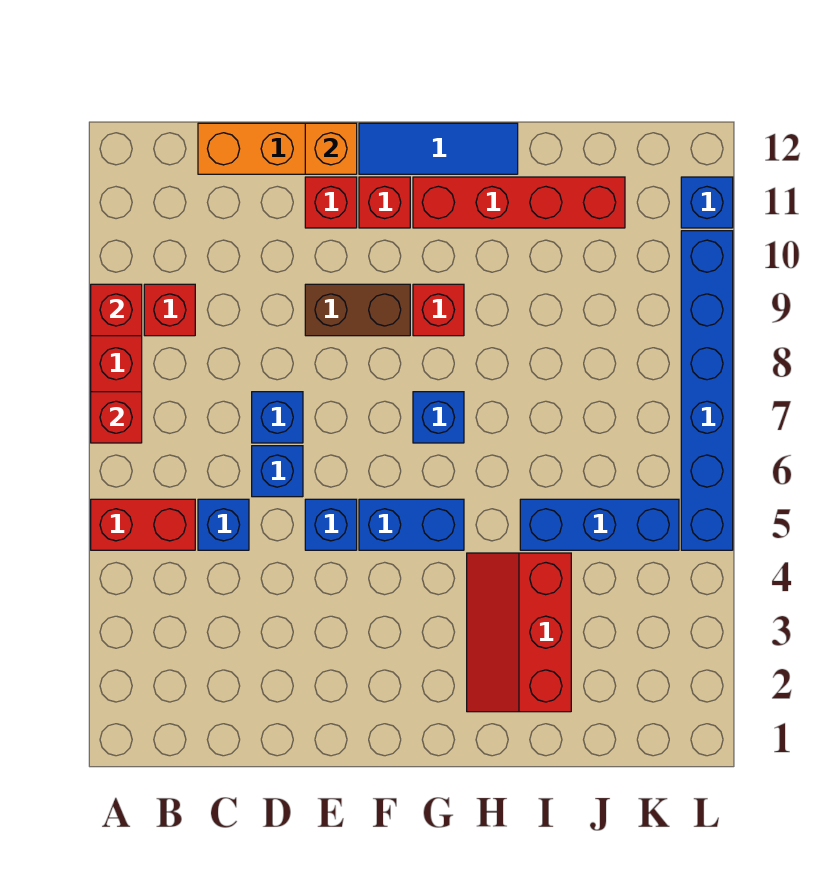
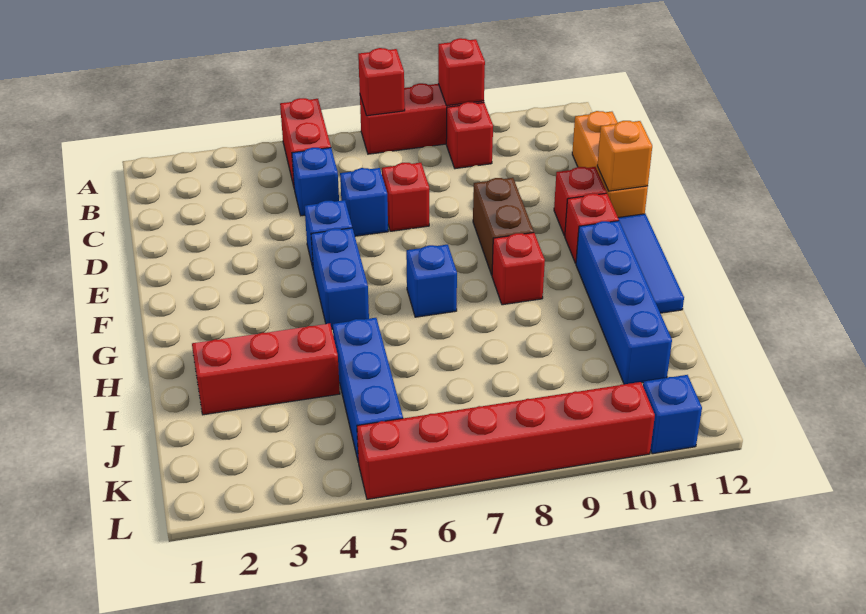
blue brick D7 level 1 -> red brick D7 level 1
red brick G11:J11 level 1 -> blue brick G11:J11 level 1
blue brick L5:L10 level 1 -> red brick L5:L10 level 1

